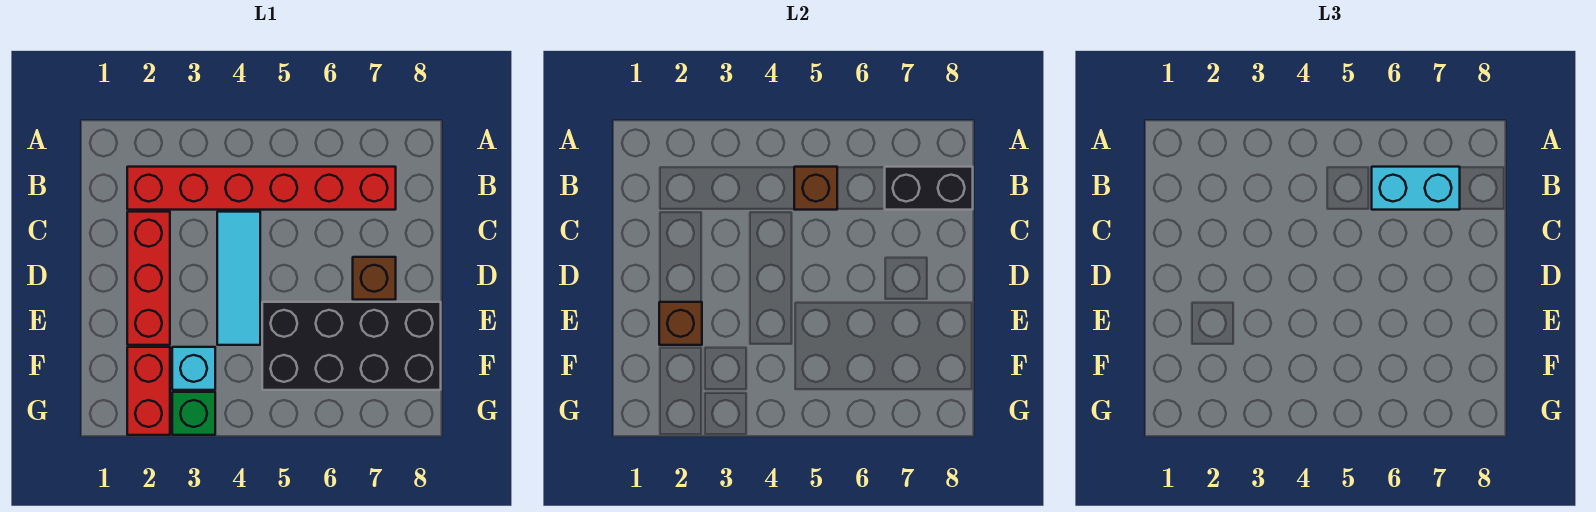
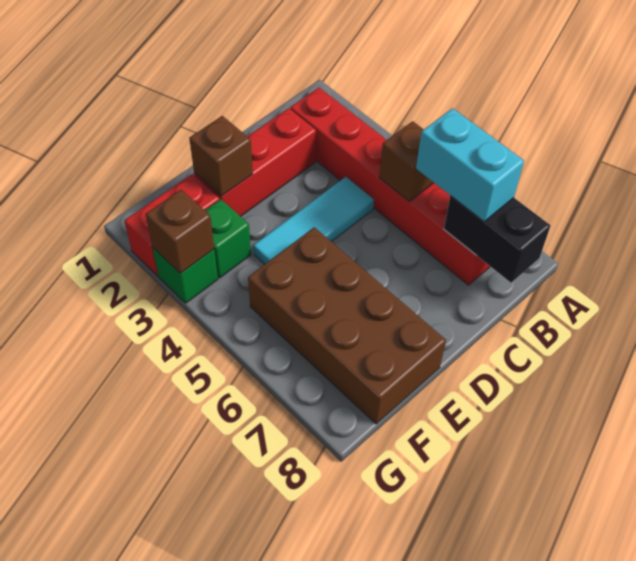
brown brick D7 level 1 -> brown brick G3 level 2
black brick E5:F8 level 1 -> brown brick E5:F8 level 1
cyan brick F3 level 1 -> green brick F3 level 1

